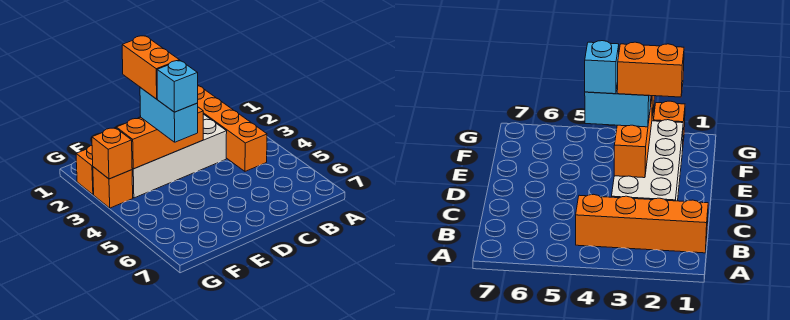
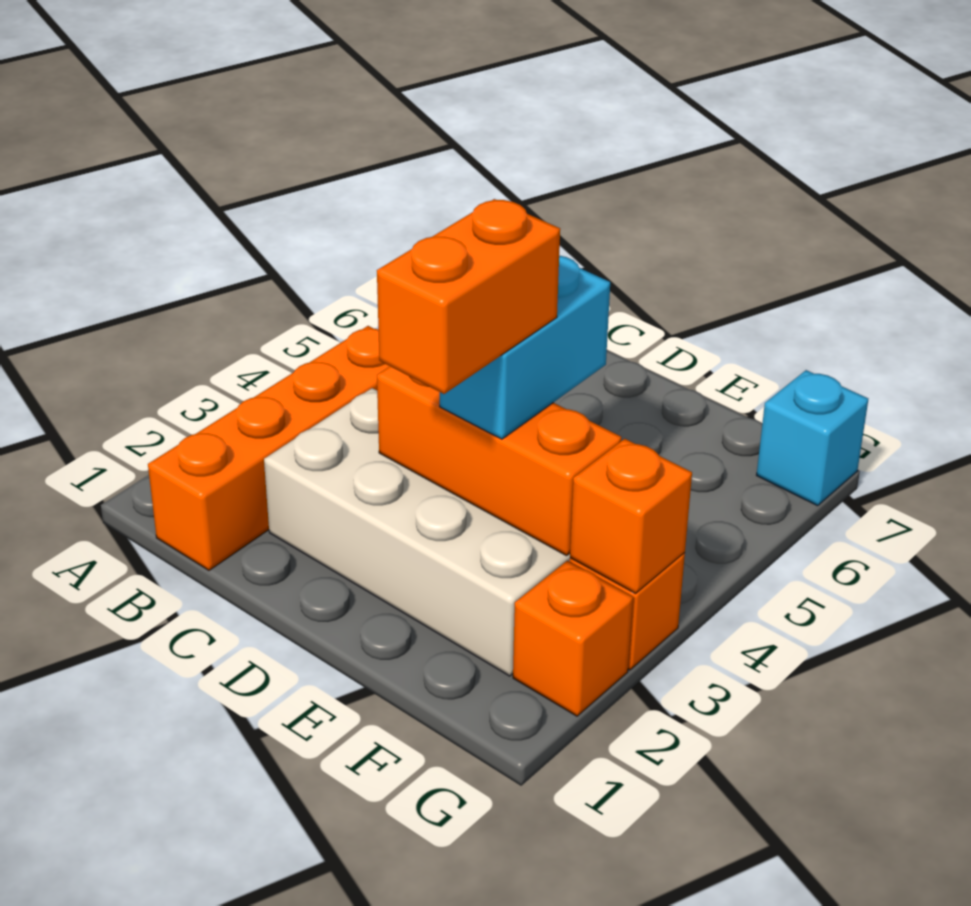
cyan brick E4 level 4 -> cyan brick G7 level 1

